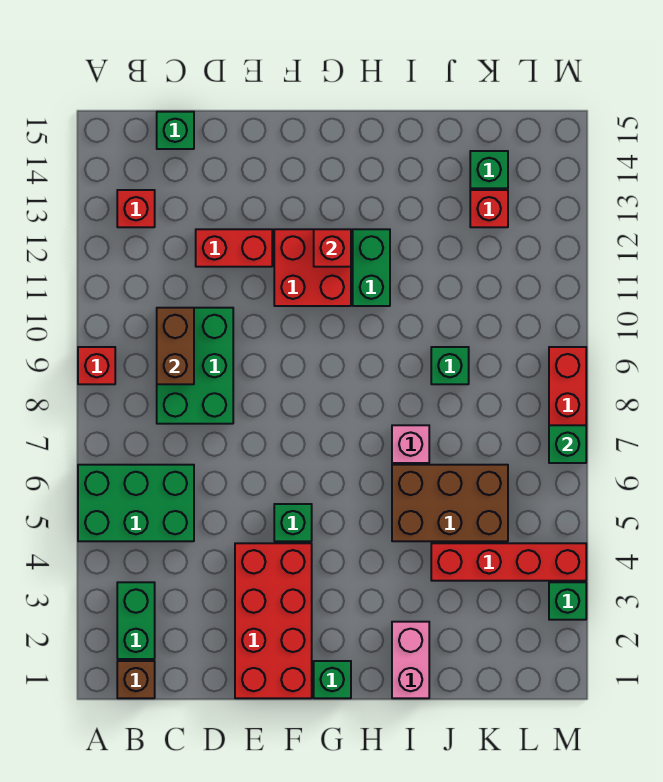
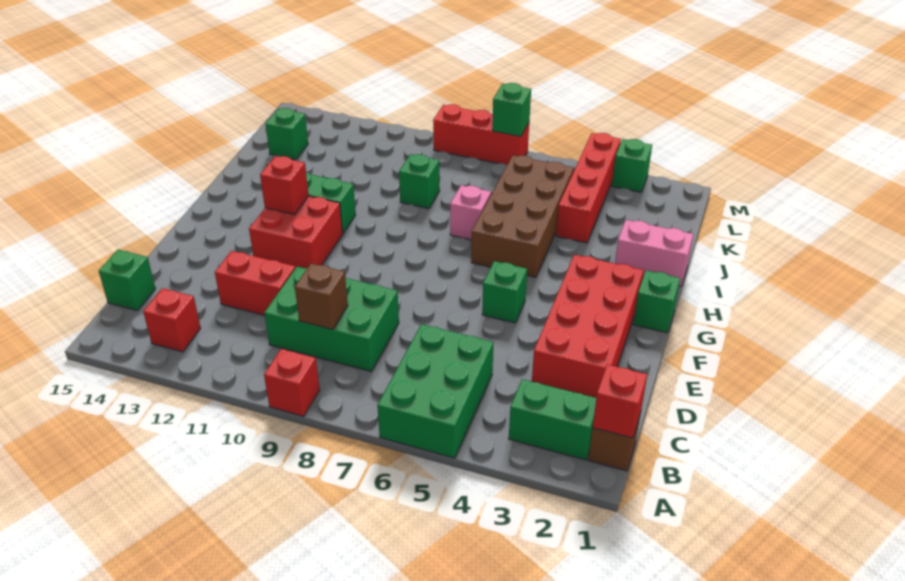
brown brick C9:C10 level 2 -> brown brick C9 level 2
red brick D12:E12 level 1 -> red brick D11:D12 level 1
red brick E1:F4 level 1 -> red brick D2:G3 level 1
brown brick I5:K6 level 1 -> brown brick H5:K6 level 1
red brick K13 level 1 -> red brick B1 level 2

